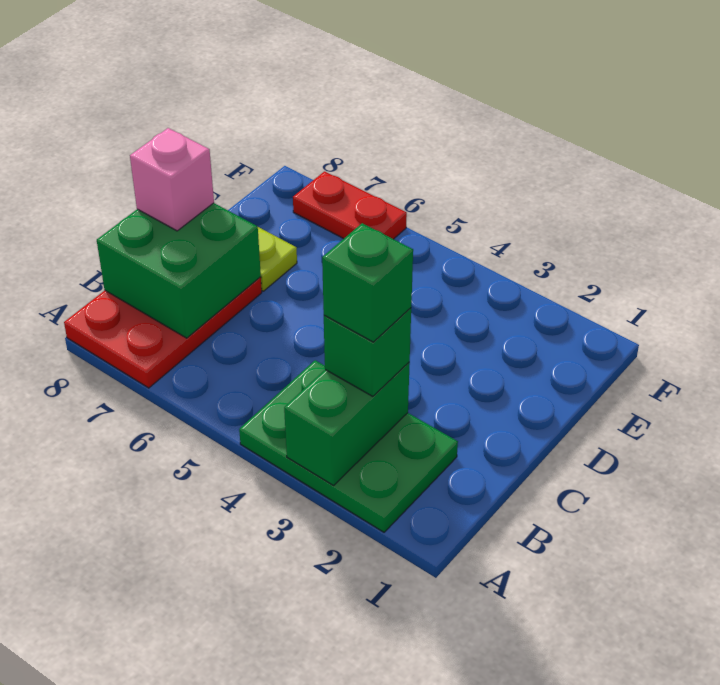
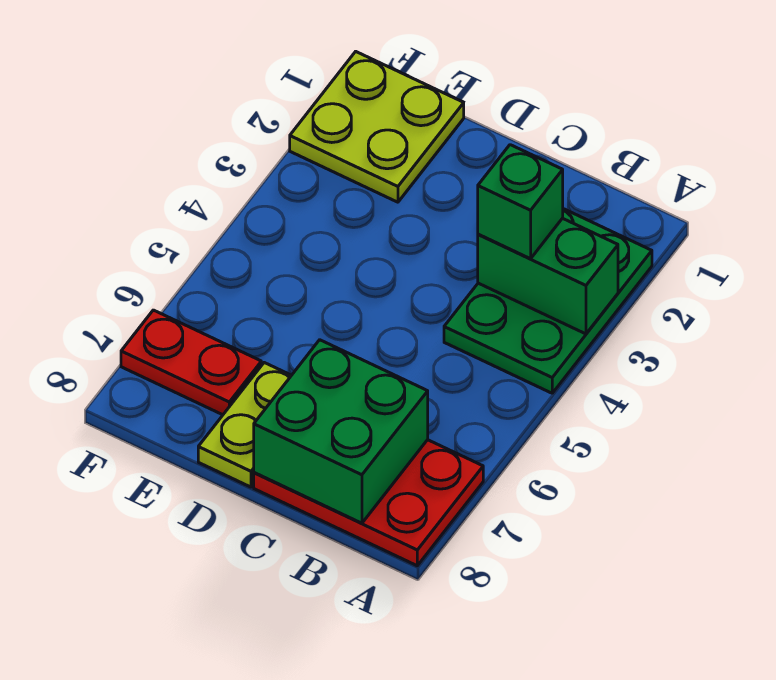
green brick B3 level 4 -> none
pink brick C8 level 3 -> none
none -> lime plate E1:F2 level 1
red plate F6:F7 level 1 -> red plate E7:F7 level 1

